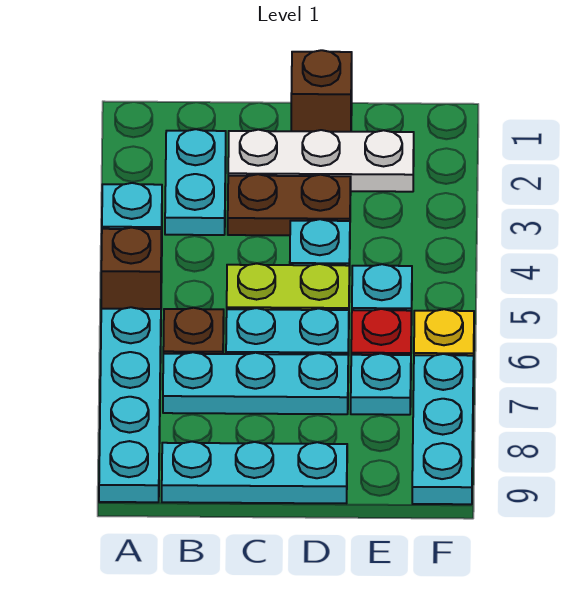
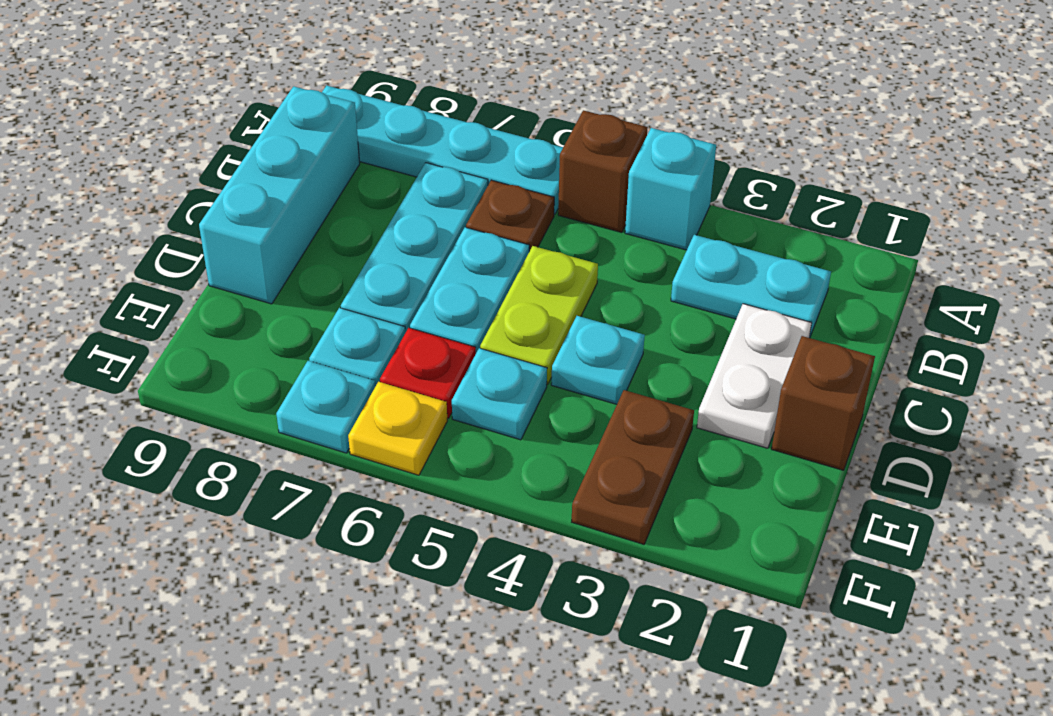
cyan plate B9:D9 level 1 -> cyan brick B9:D9 level 1
white plate C2:E2 level 1 -> white plate C2:D2 level 1
brown plate C3:D3 level 1 -> brown plate E3:F3 level 1
cyan plate F7:F9 level 1 -> cyan plate F7 level 1

